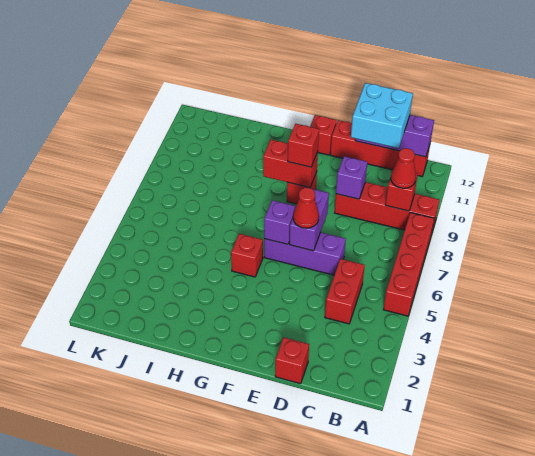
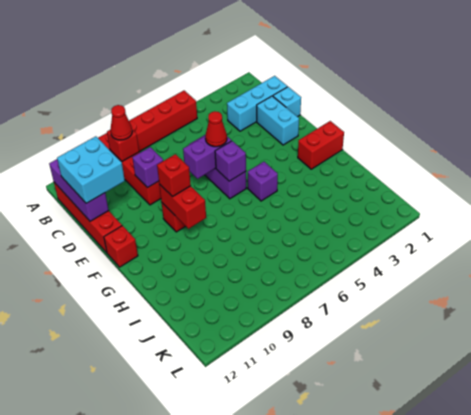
none -> cyan brick C1:C3 level 1
red brick C4:C5 level 1 -> red brick G1:G2 level 1
red brick D1 level 1 -> cyan brick D1 level 1
none -> cyan brick D2:E2 level 1
red brick G5 level 1 -> purple brick G5 level 1

